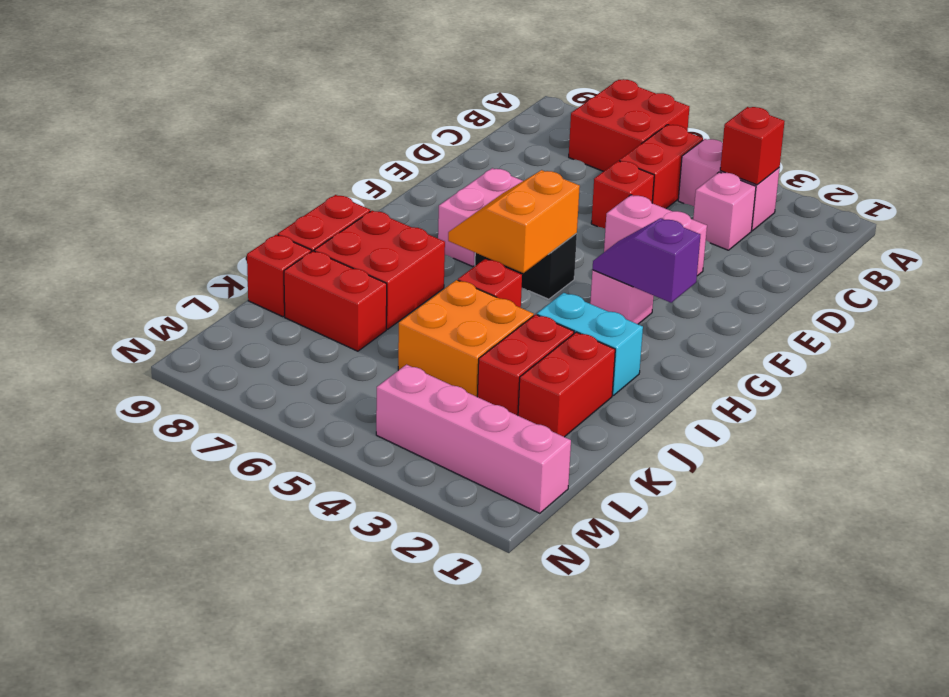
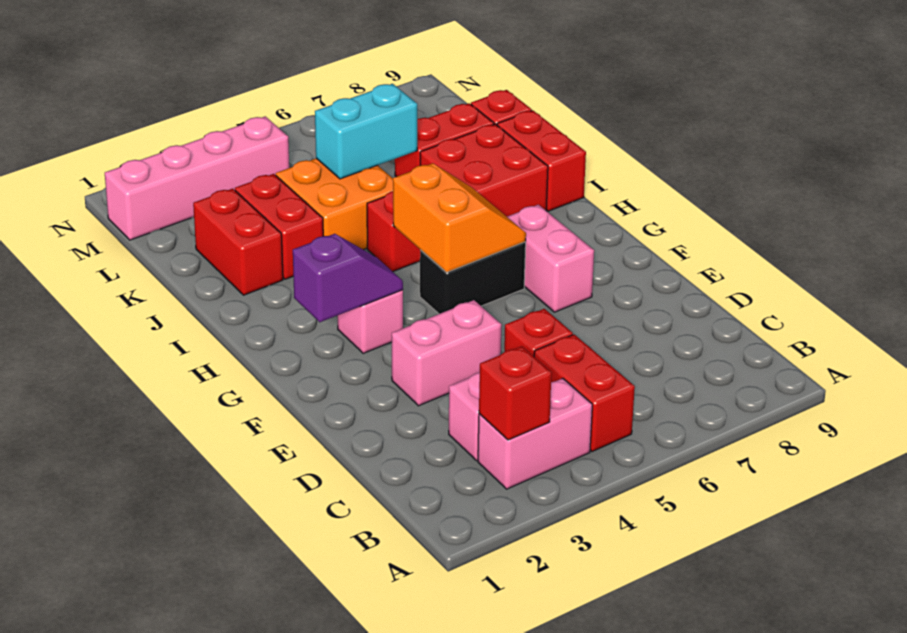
red brick A6:B7 level 1 -> none
cyan brick I2:I3 level 1 -> cyan brick K5:K6 level 2

